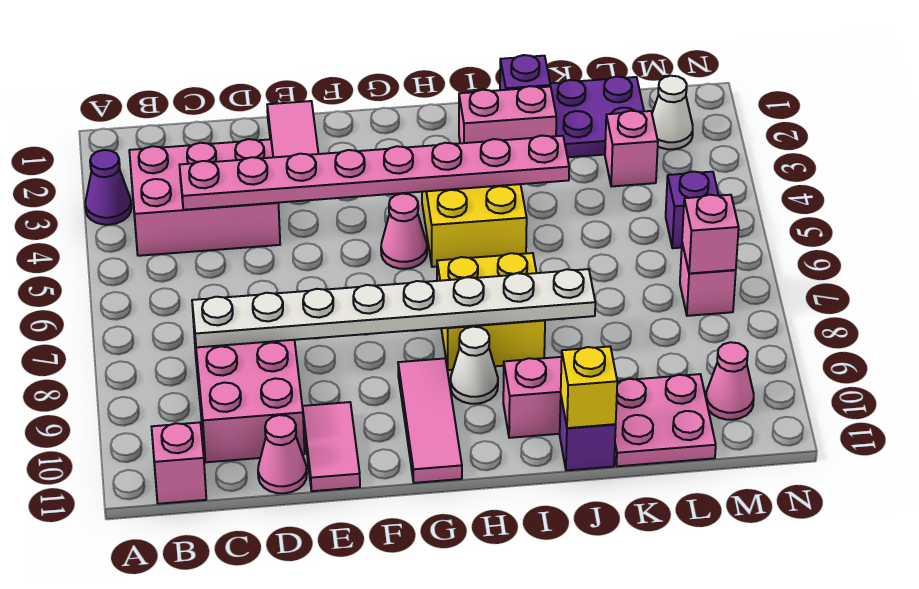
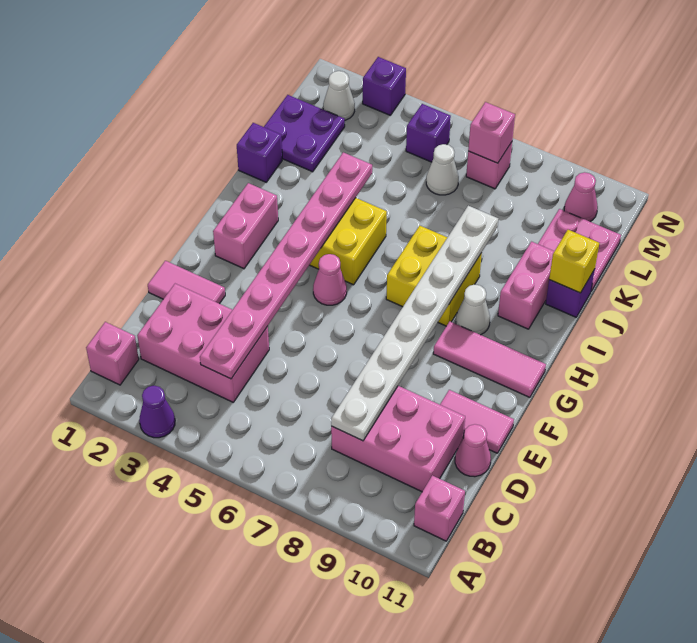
pink brick B3:D4 level 1 -> pink brick C2:D4 level 1
pink brick I2:J2 level 1 -> pink brick G2:H2 level 1
pink brick L3 level 1 -> pink brick B1 level 1
none -> white cone L6 level 1
none -> purple brick N3 level 1

